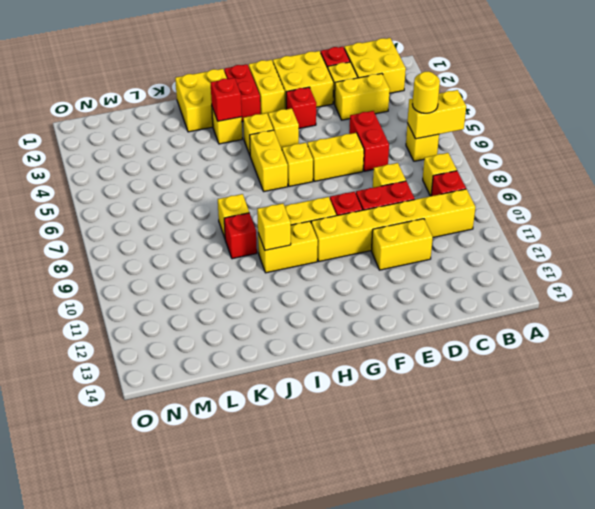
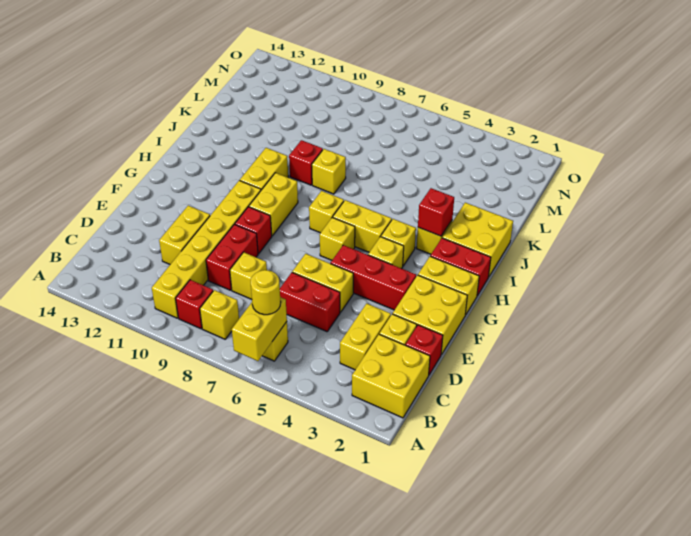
yellow brick E6:F6 level 1 -> yellow brick E5:E6 level 1
red brick F3 level 1 -> red brick F3:F5 level 1
yellow brick I10 level 2 -> yellow brick H7 level 1

